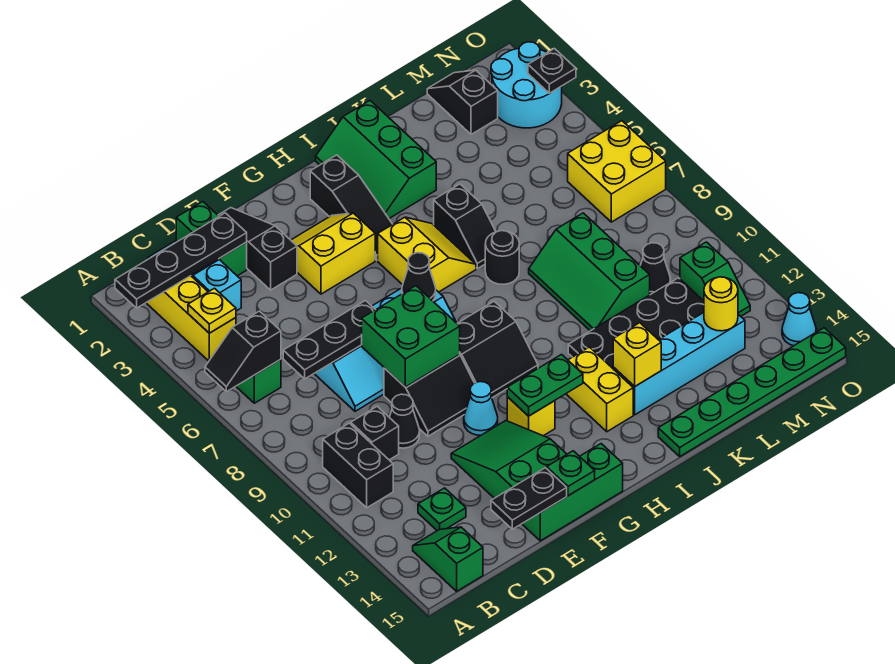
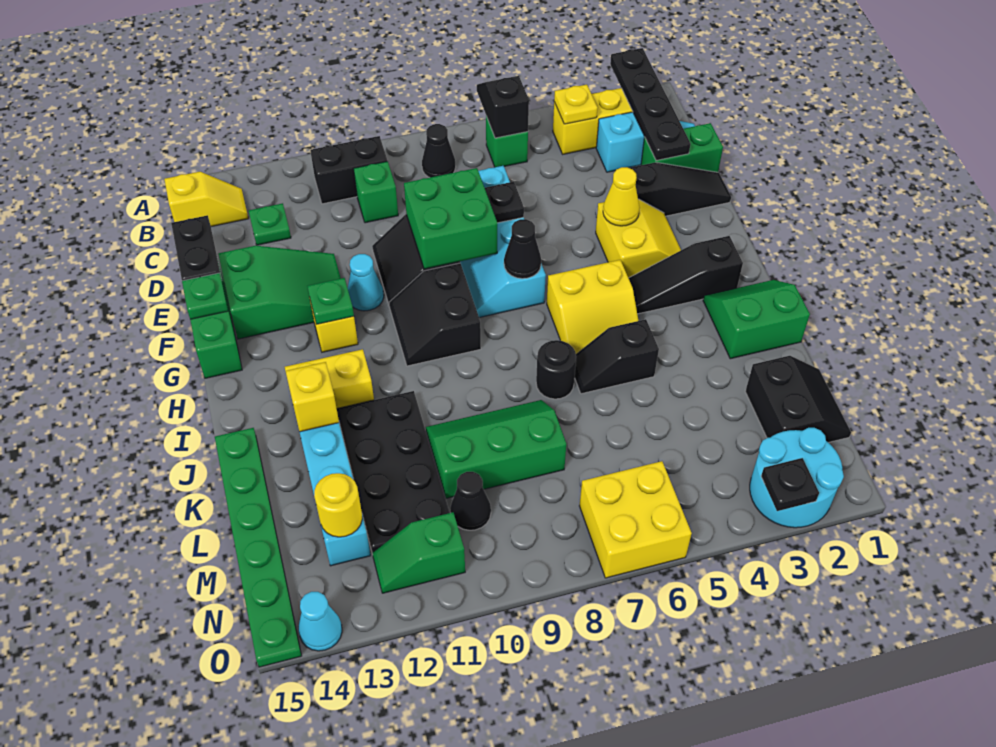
green slope B14:B15 level 1 top 15 -> yellow slope B14:B15 level 1 top 15
black plate C7:E7 level 2 -> black plate E7 level 2
black brick C10 level 1 -> green brick C10 level 1
black cone D10 level 1 -> black cone B8 level 1
none -> yellow cone F4 level 2
green plate G12:H12 level 2 -> green plate G12 level 2
green slope I1:J3 level 1 top J -> green slope I1:J2 level 1 top J
black slope M1:M2 level 1 top 2 -> black slope L1:M2 level 1 top 2

